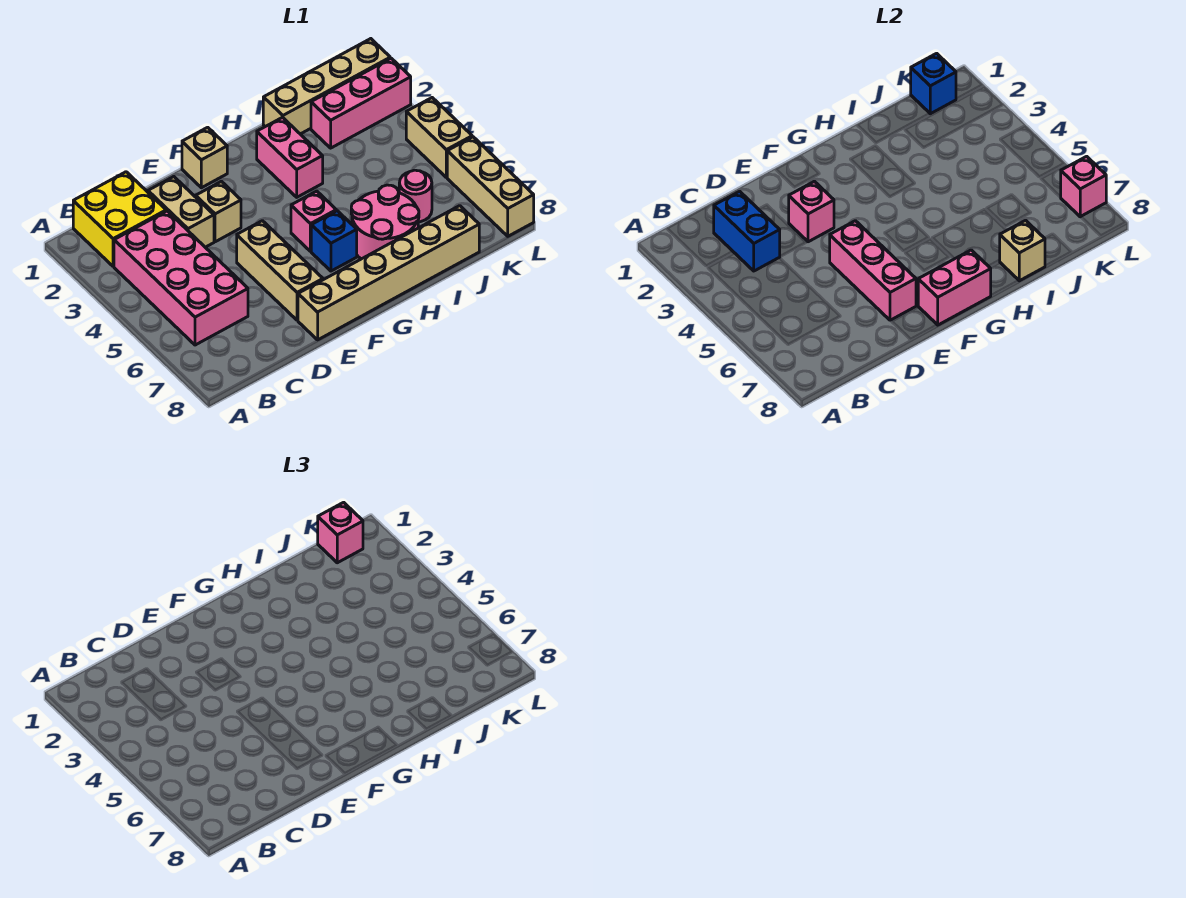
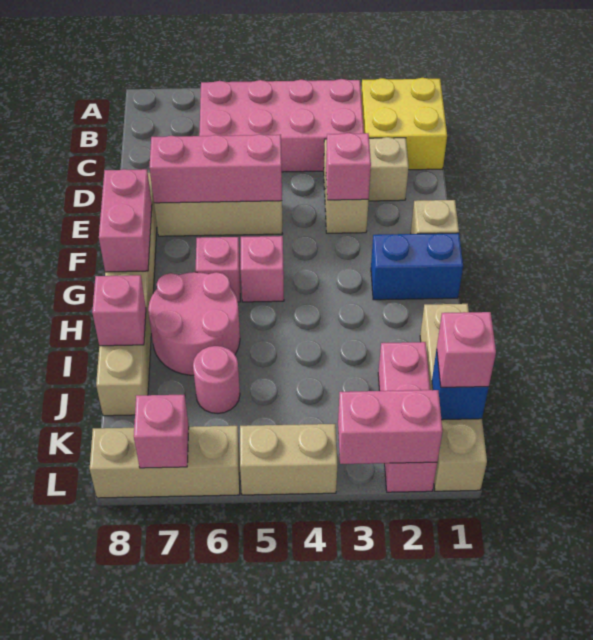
blue brick C2:C3 level 2 -> blue brick G1:G2 level 1
blue brick G6 level 1 -> pink brick G6 level 1
pink brick H2:H3 level 1 -> pink brick L2:L3 level 2
tan brick I8 level 2 -> pink brick I8 level 2

